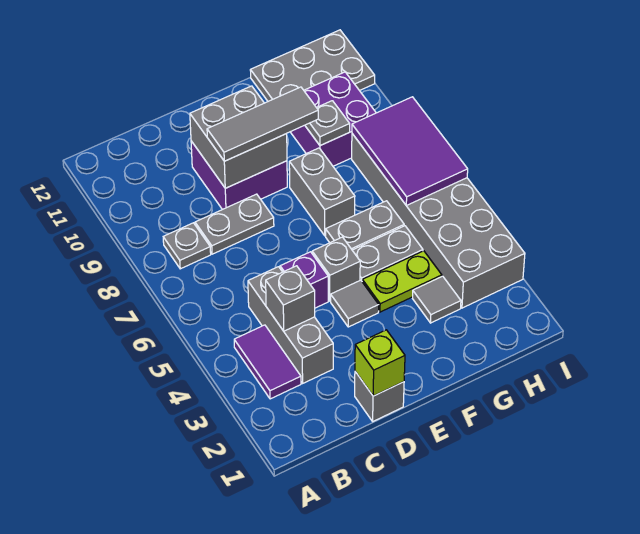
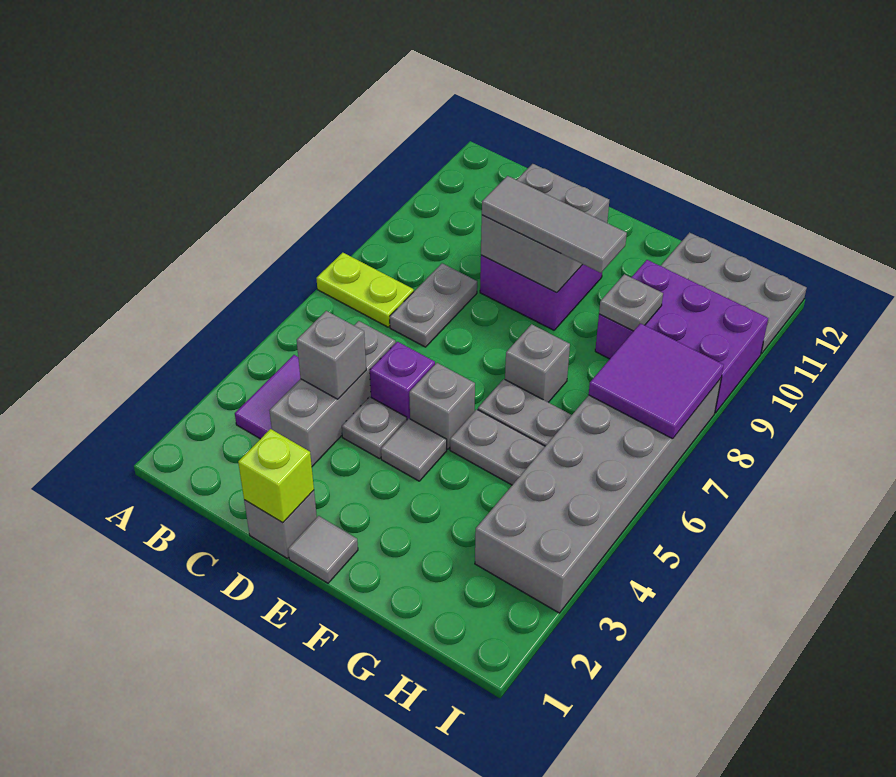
grey plate B8 level 1 -> grey plate D4 level 1
grey plate C8:D8 level 1 -> grey plate C7:C8 level 1
lime plate F4:G4 level 1 -> lime plate A7:B7 level 1
grey brick F7:F8 level 1 -> grey brick F7 level 1
grey tile G3 level 1 -> grey tile E1 level 1
purple brick G9:H10 level 1 -> purple brick G9:I10 level 1
purple tile H6:I8 level 2 -> purple tile H7:I8 level 2

